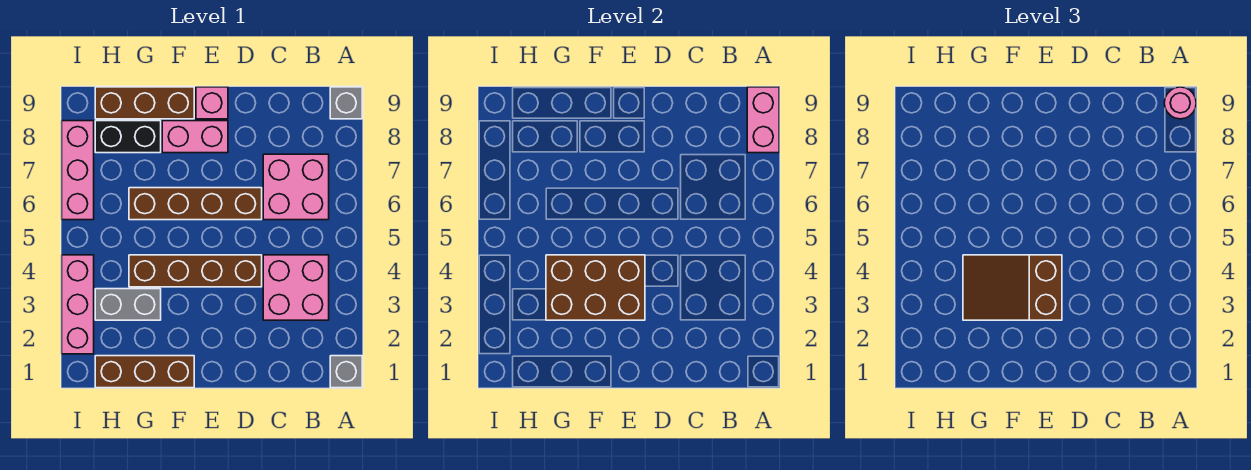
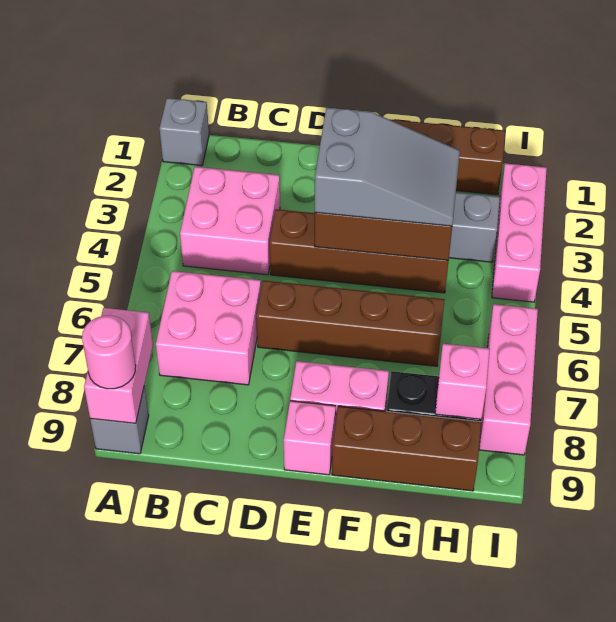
brown slope E3:G4 level 3 top E -> grey slope E3:G4 level 3 top E
none -> pink brick H8 level 2

